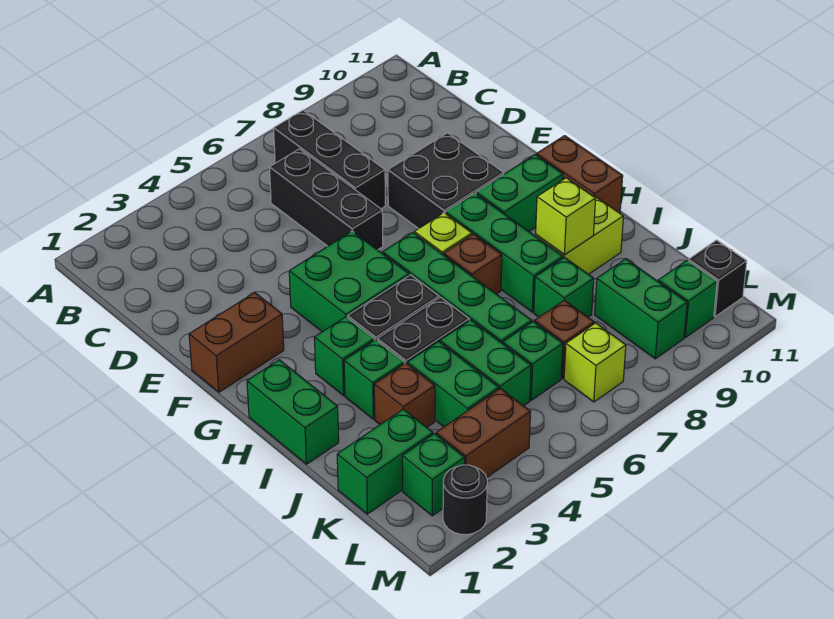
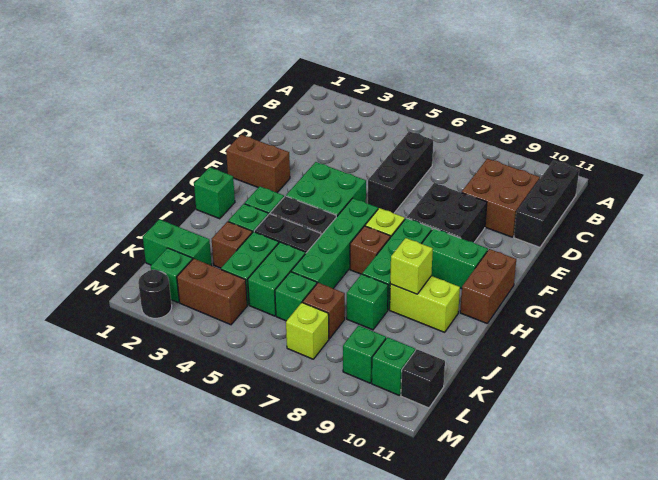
black brick B7:D7 level 1 -> black brick B11:D11 level 1
none -> brown brick C9:D10 level 1
green brick H1:I1 level 1 -> green brick H1 level 1
green brick K9:L9 level 1 -> green brick L9 level 1

